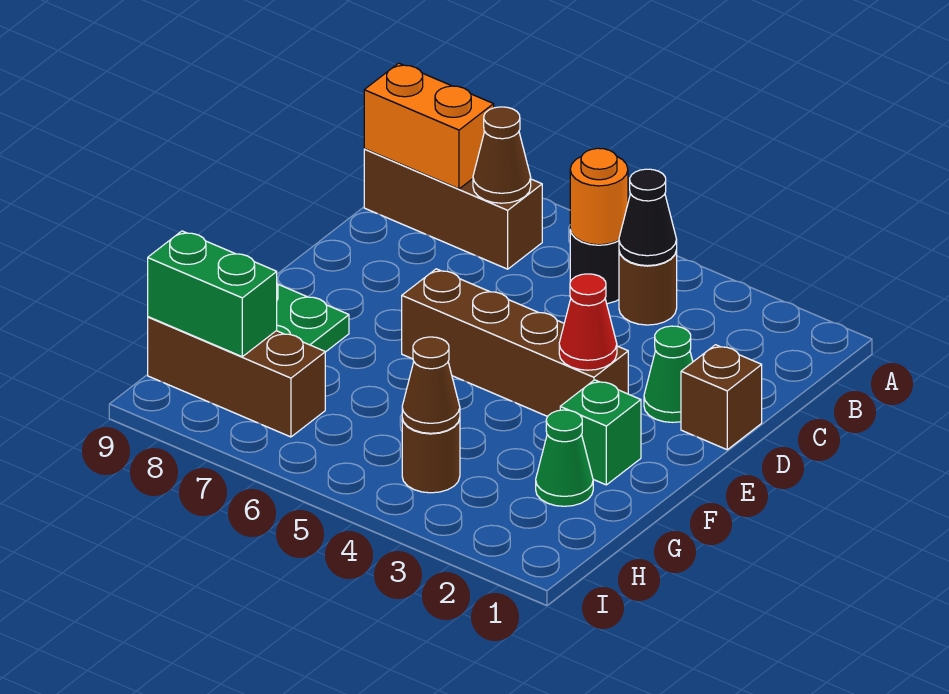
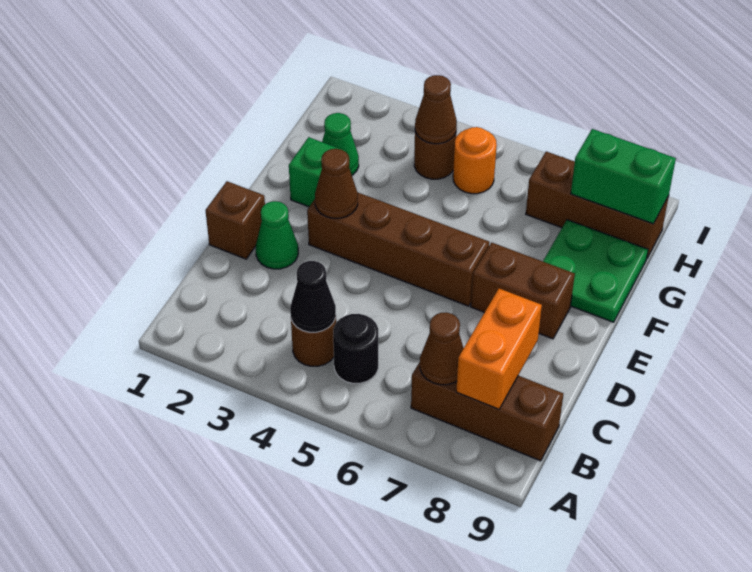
orange round brick B5 level 2 -> orange round brick H5 level 1
orange brick B8:B9 level 2 -> orange brick B8:C8 level 2
red cone E3 level 2 -> brown cone E3 level 2
none -> brown brick E7:E8 level 1

